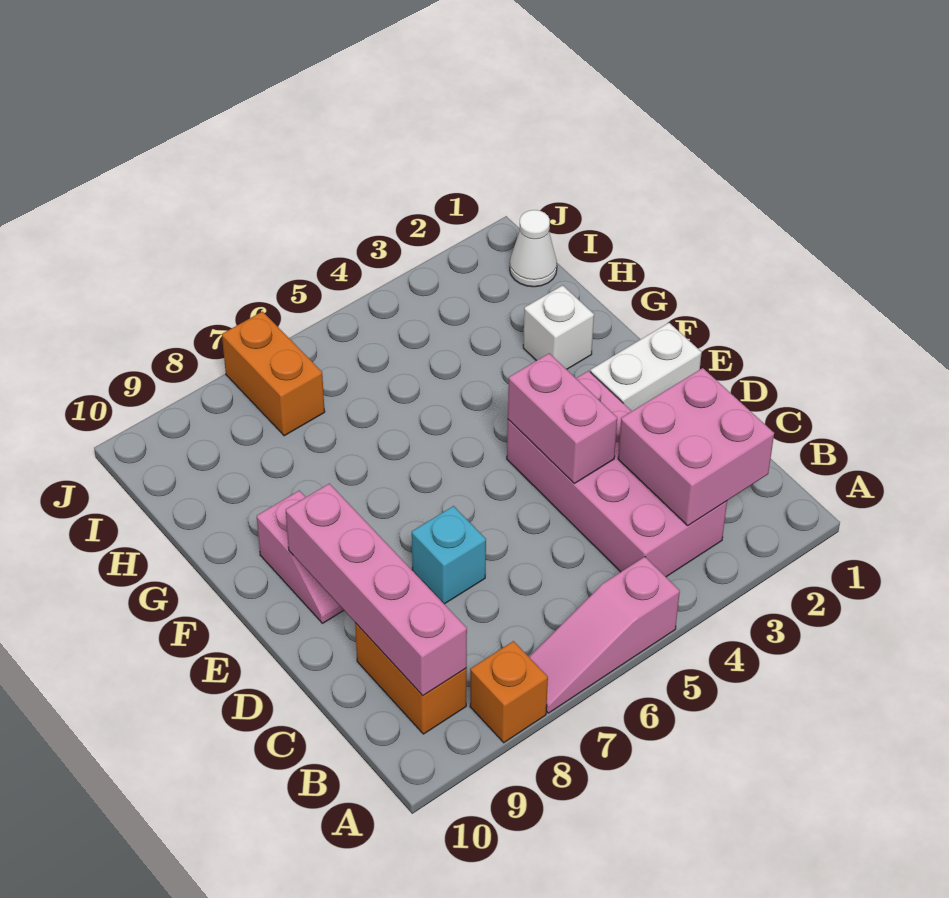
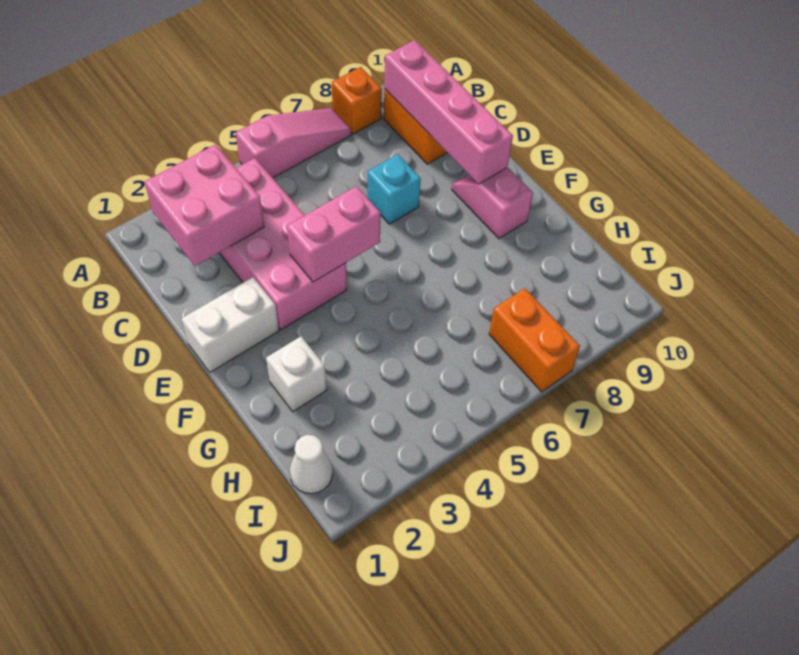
pink brick D4:E4 level 2 -> pink brick E4:E5 level 2

